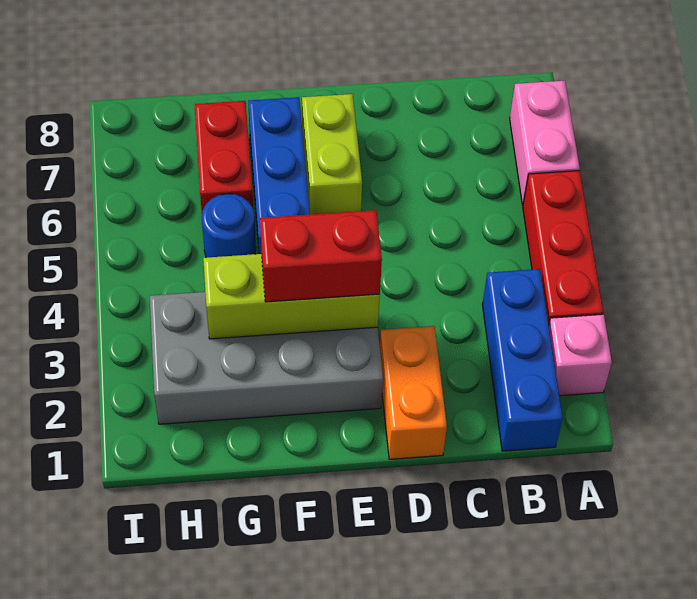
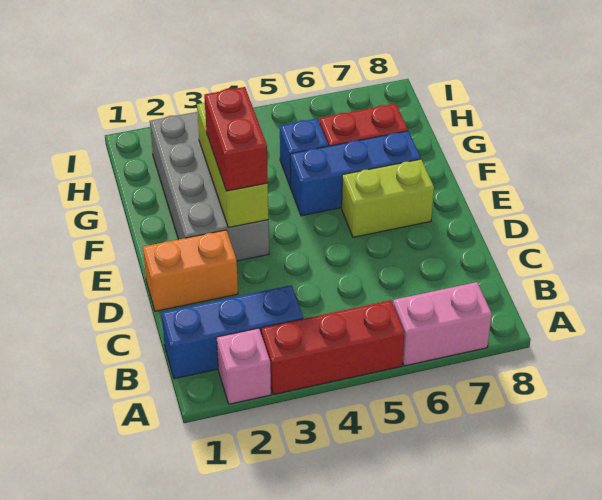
blue round brick G5 level 1 -> blue brick G5 level 1

